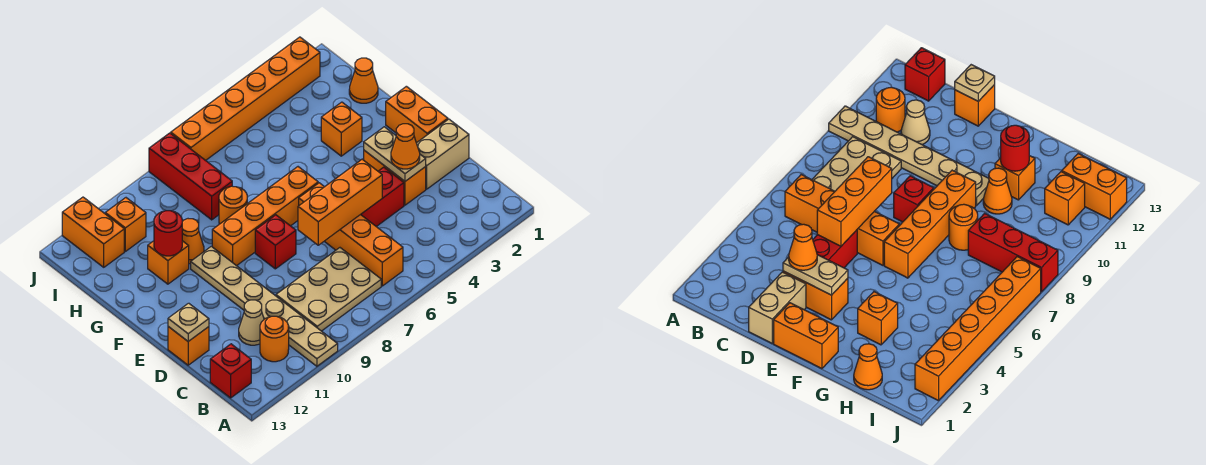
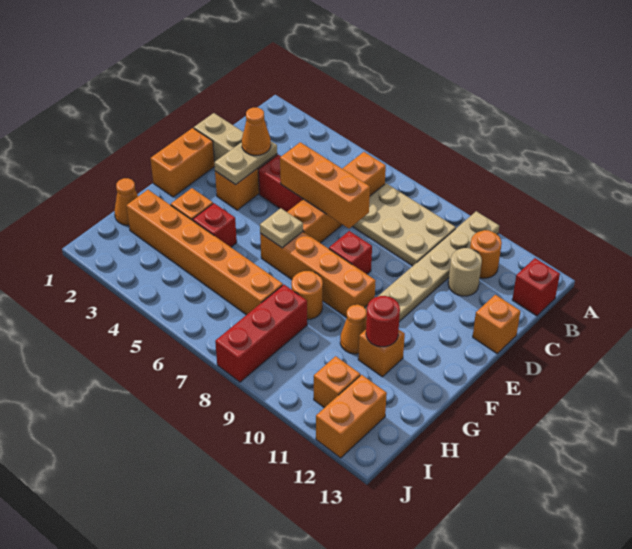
tan cone C11 level 1 -> tan round brick C11 level 1
tan plate D13 level 2 -> tan plate F6 level 2
none -> red brick G4 level 1
orange brick J2:J7 level 1 -> orange brick H2:H7 level 1

